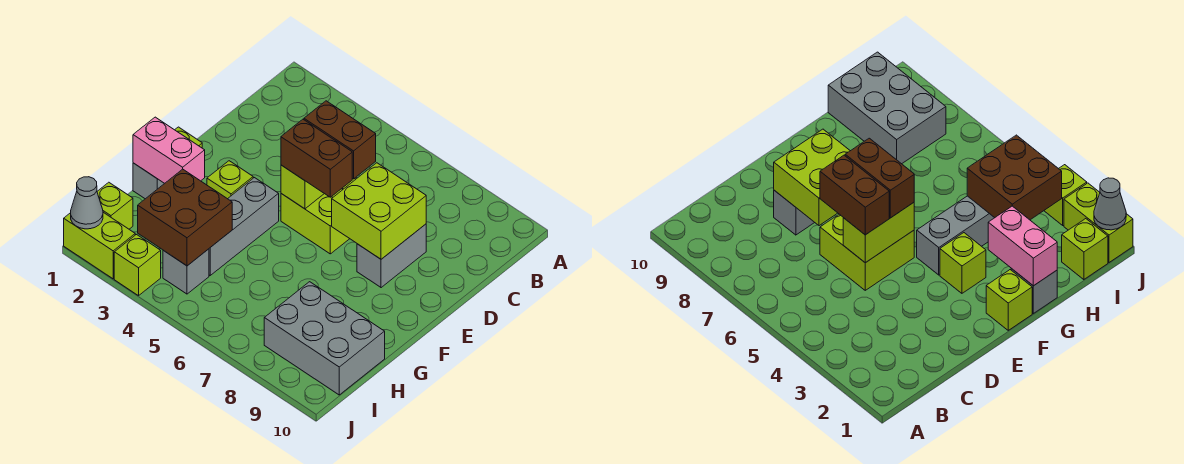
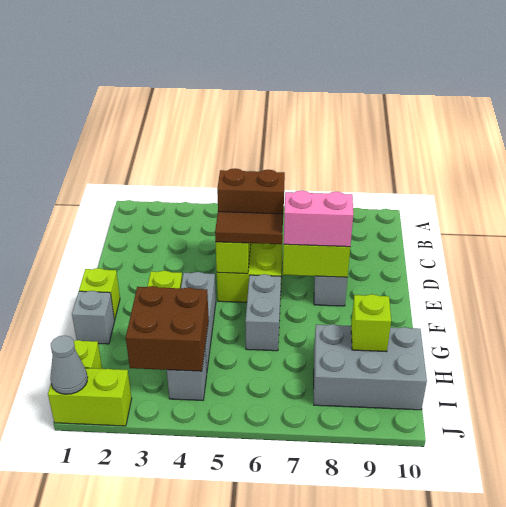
brown brick E5:E6 level 3 -> brown tile E5:E6 level 3
none -> grey brick F6:G6 level 1
pink brick G1:G2 level 2 -> pink brick E7:E8 level 3
lime brick J3 level 1 -> lime brick H9 level 2

